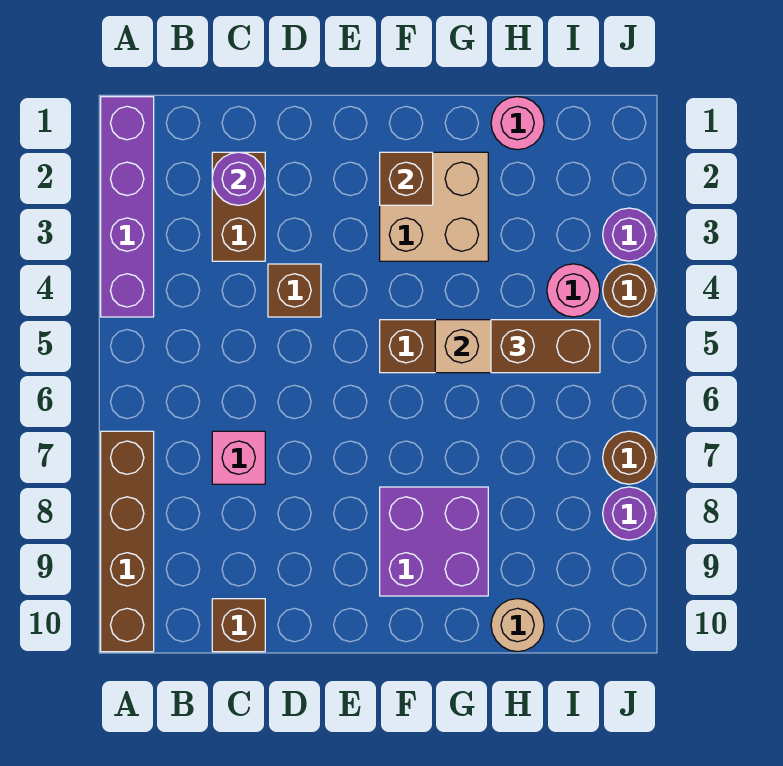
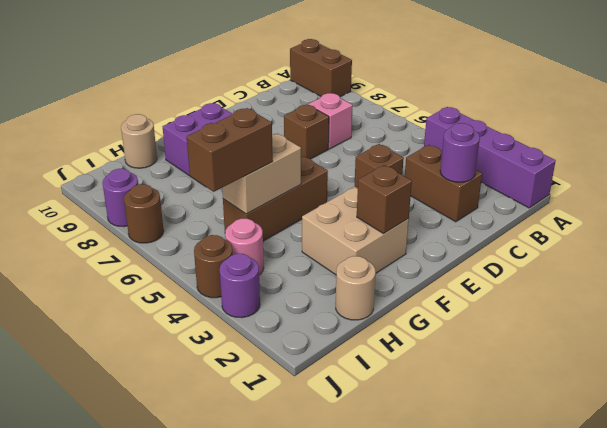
brown brick A7:A10 level 1 -> brown brick A9:A10 level 1
brown brick C10 level 1 -> brown brick D7 level 1
pink round brick H1 level 1 -> tan round brick H1 level 1

